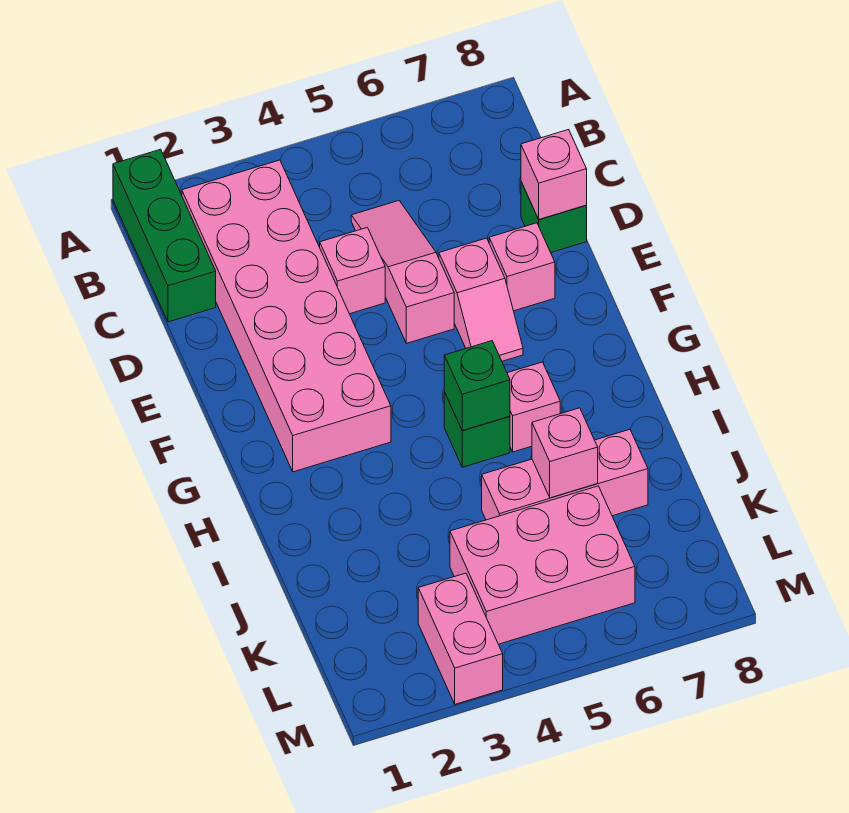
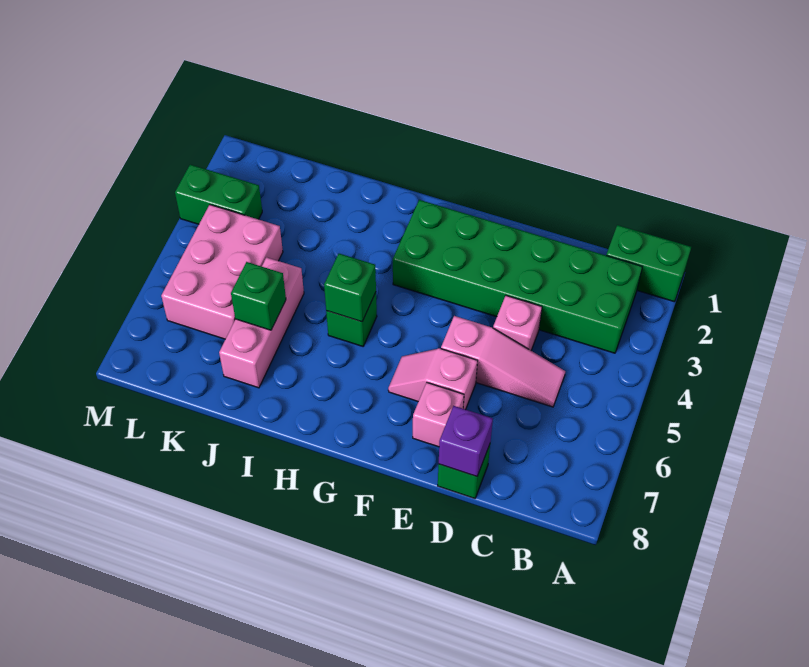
green brick A1:C1 level 1 -> green brick A1:B1 level 1
pink brick B2:G3 level 1 -> green brick B2:G3 level 1
pink brick D8 level 2 -> purple brick D8 level 2
pink brick H6 level 1 -> none
pink brick J6 level 2 -> green brick J6 level 2
pink brick L3:M3 level 1 -> green brick L3:M3 level 1

